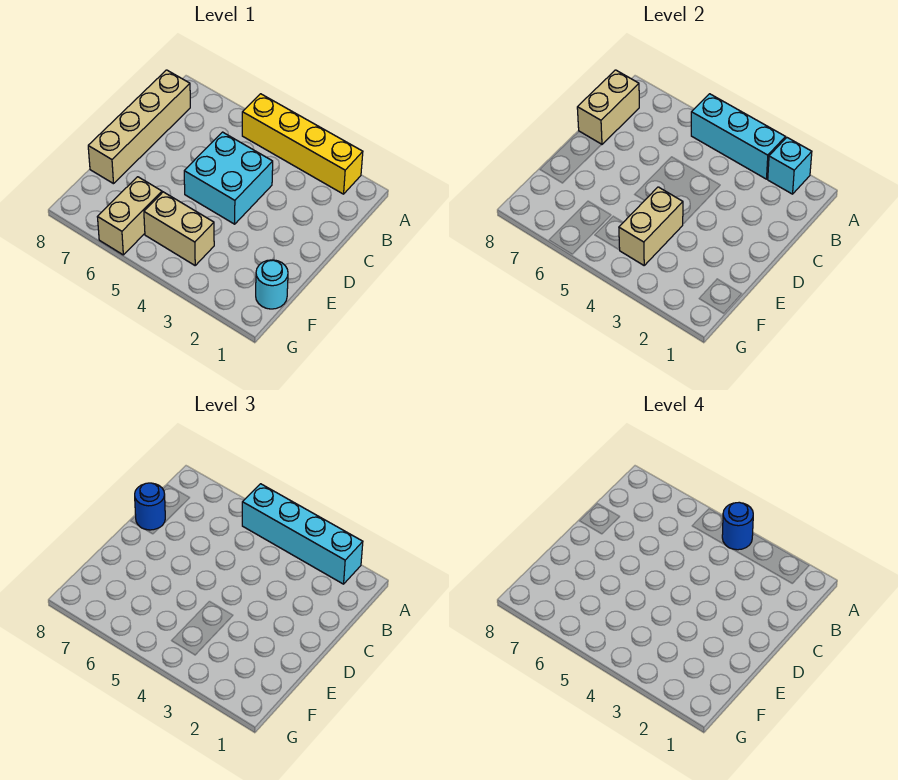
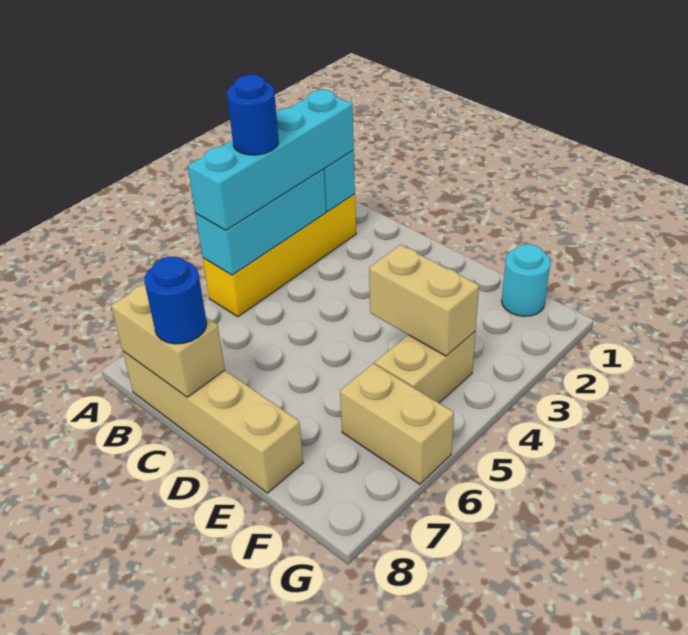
cyan brick C4:D5 level 1 -> none

